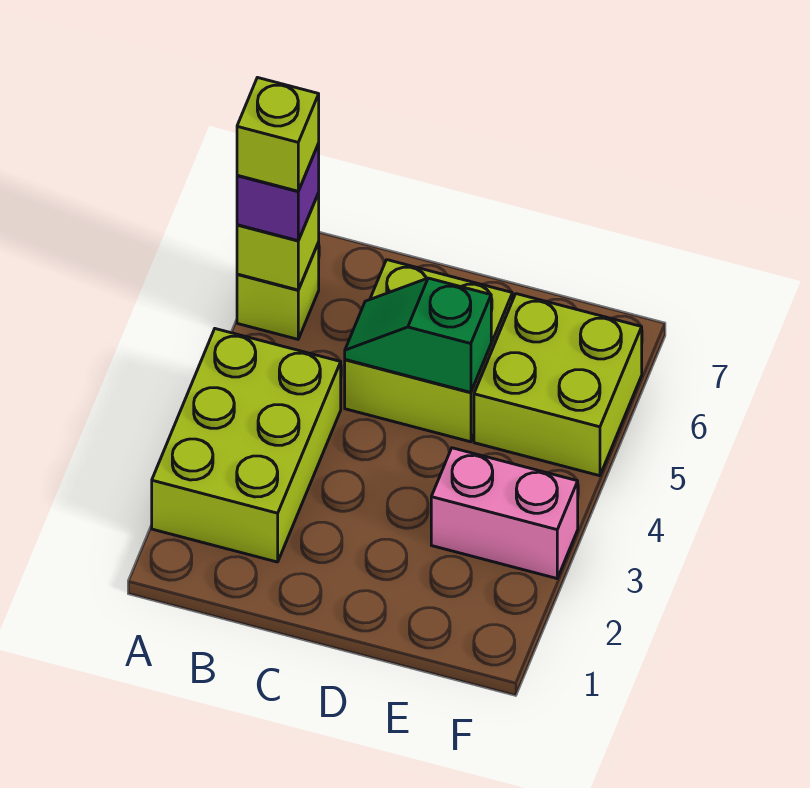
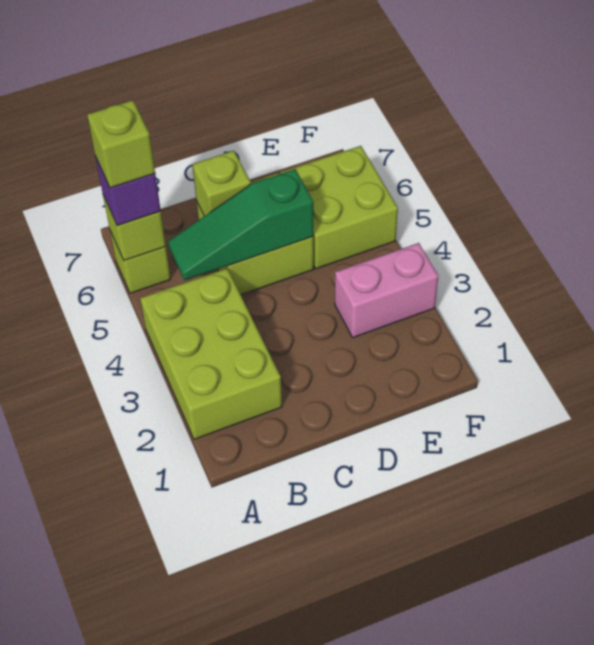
green slope C5:D5 level 2 top D -> green slope B5:D5 level 2 top D
none -> lime brick C6 level 2

